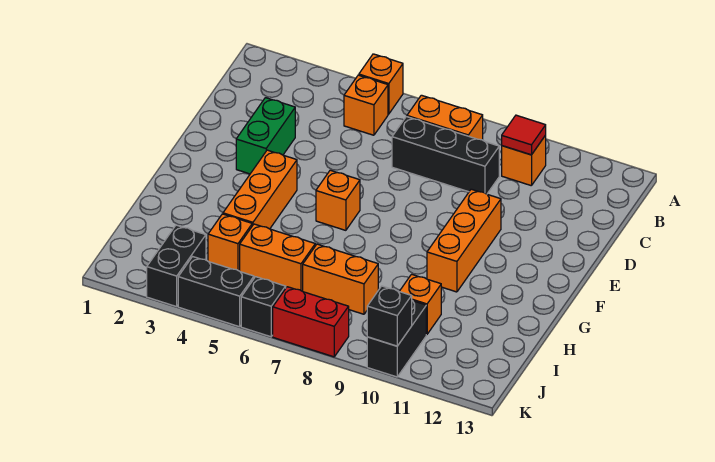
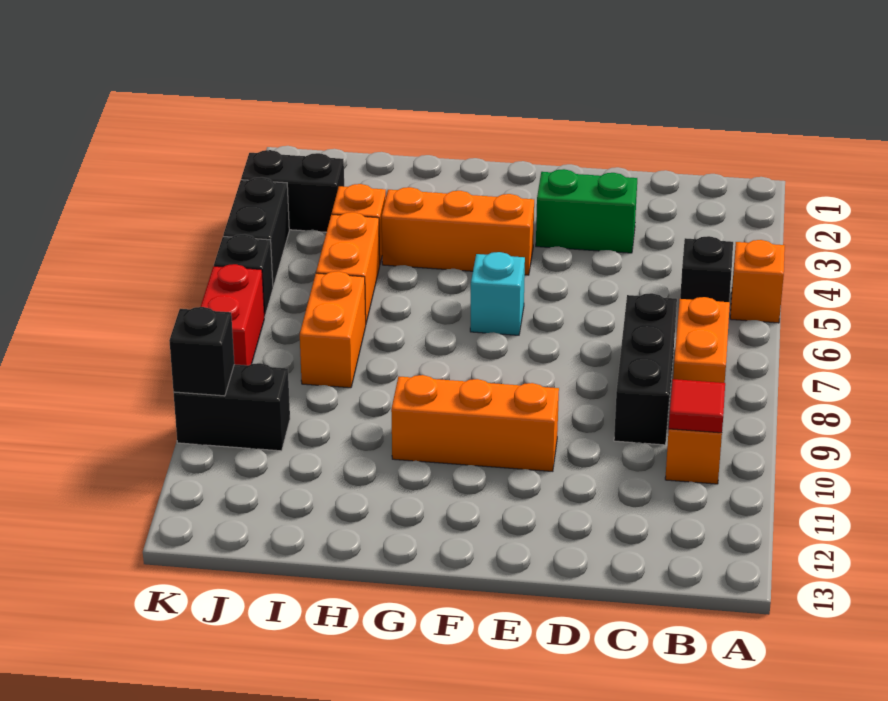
orange brick B5 level 1 -> black brick B5 level 1
orange brick F6 level 1 -> cyan brick F6 level 1
orange brick I10 level 1 -> none

